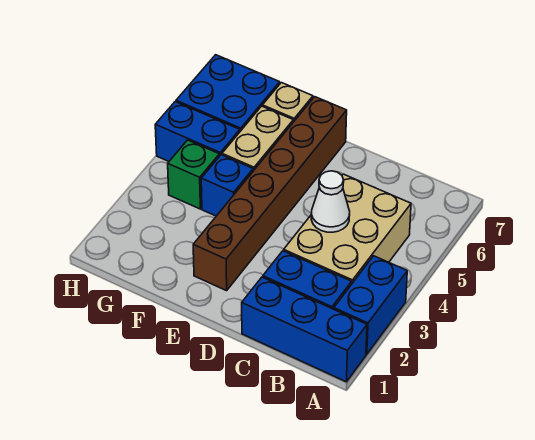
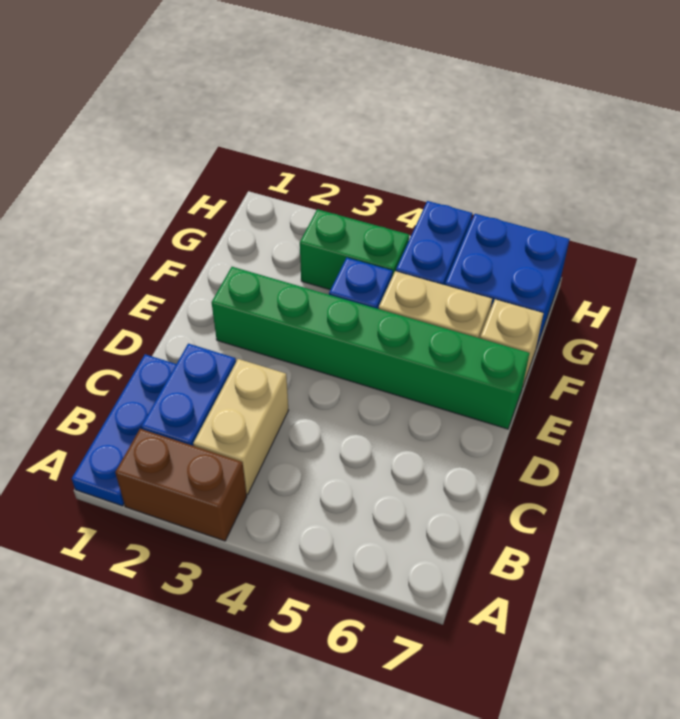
blue brick A1:C1 level 1 -> blue plate A1:C1 level 1
blue brick A2:A3 level 1 -> brown brick A2:A3 level 1
tan brick B3:C5 level 1 -> tan brick B3:C3 level 1
white cone C4 level 2 -> none
brown brick E2:E7 level 1 -> green brick E2:E7 level 1
green brick G4 level 1 -> green brick G3:G4 level 1

